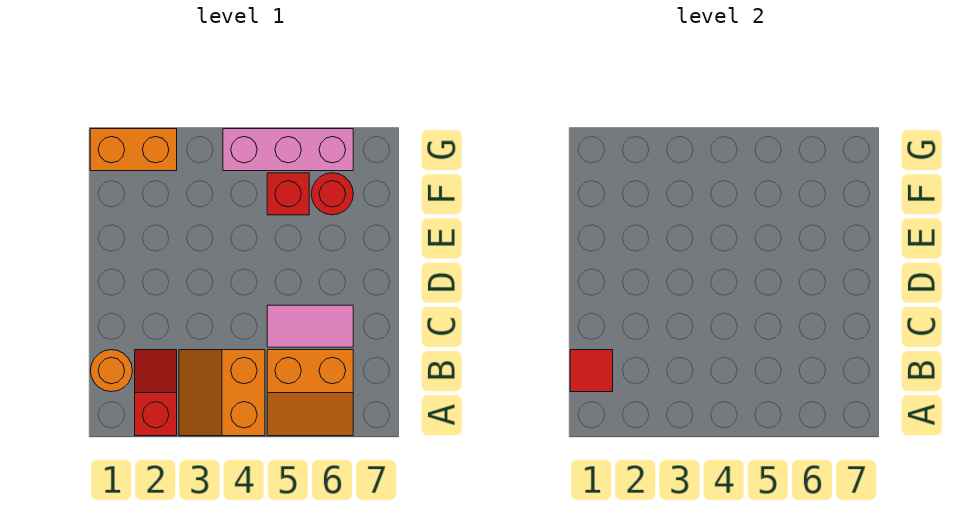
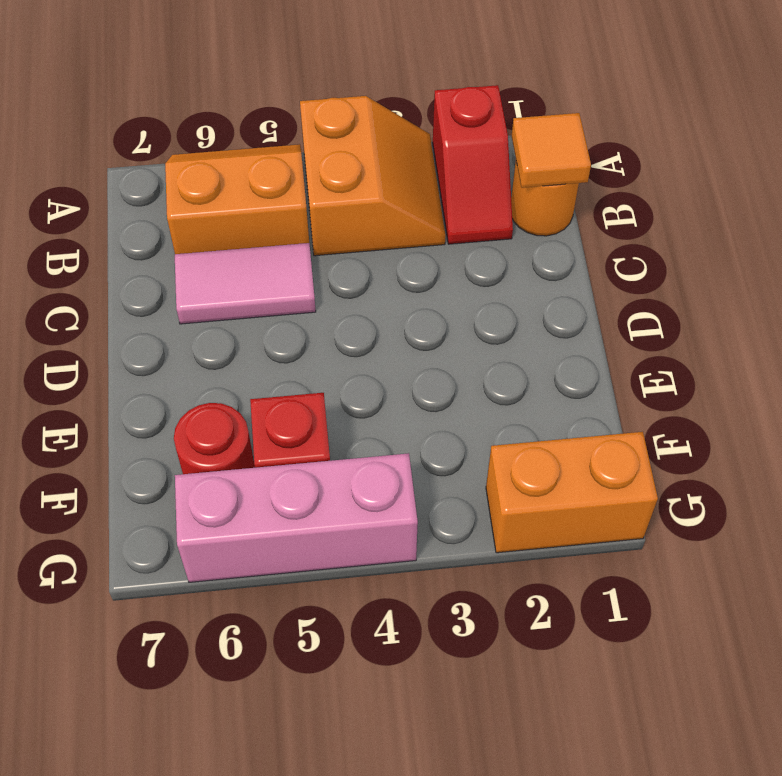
red tile B1 level 2 -> orange tile B1 level 2

